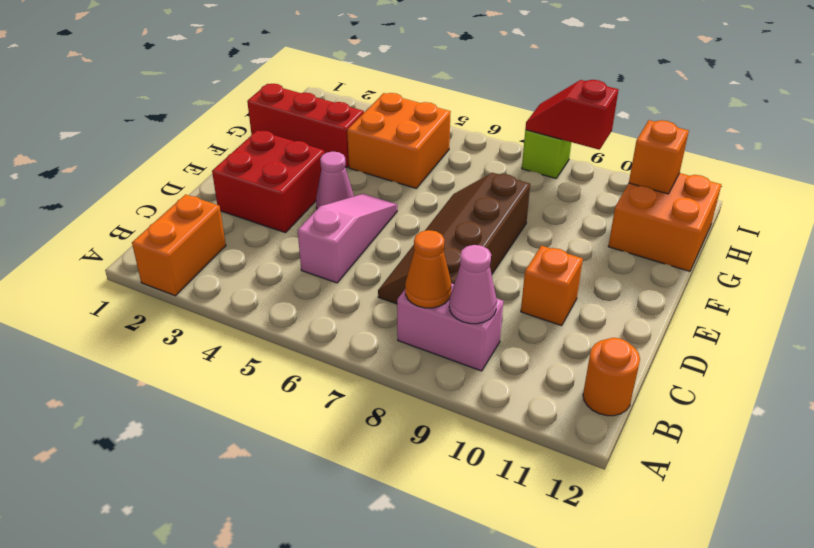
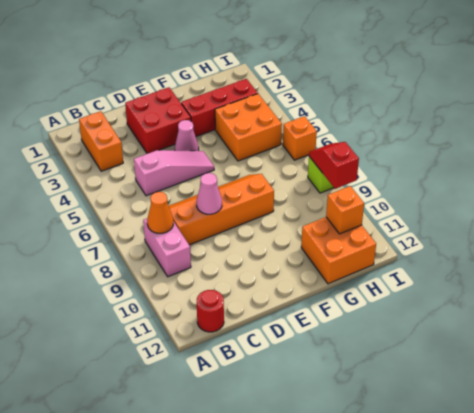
orange brick A2:B2 level 1 -> orange brick B2:B3 level 1
pink cone B9 level 2 -> pink cone D8 level 2
orange round brick B12 level 1 -> red round brick B12 level 1
brown slope C7:F8 level 1 top 8 -> orange slope C7:F8 level 1 top 8
orange brick D10 level 1 -> orange brick I6 level 1
red brick G1:G3 level 1 -> red brick F3:H3 level 1

